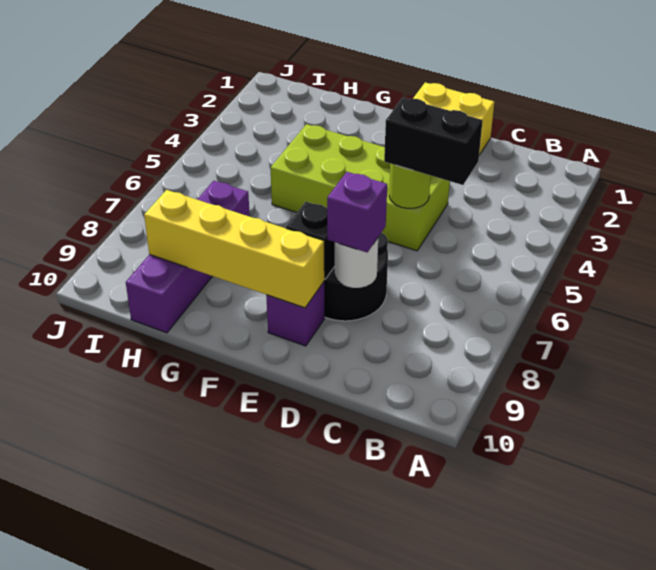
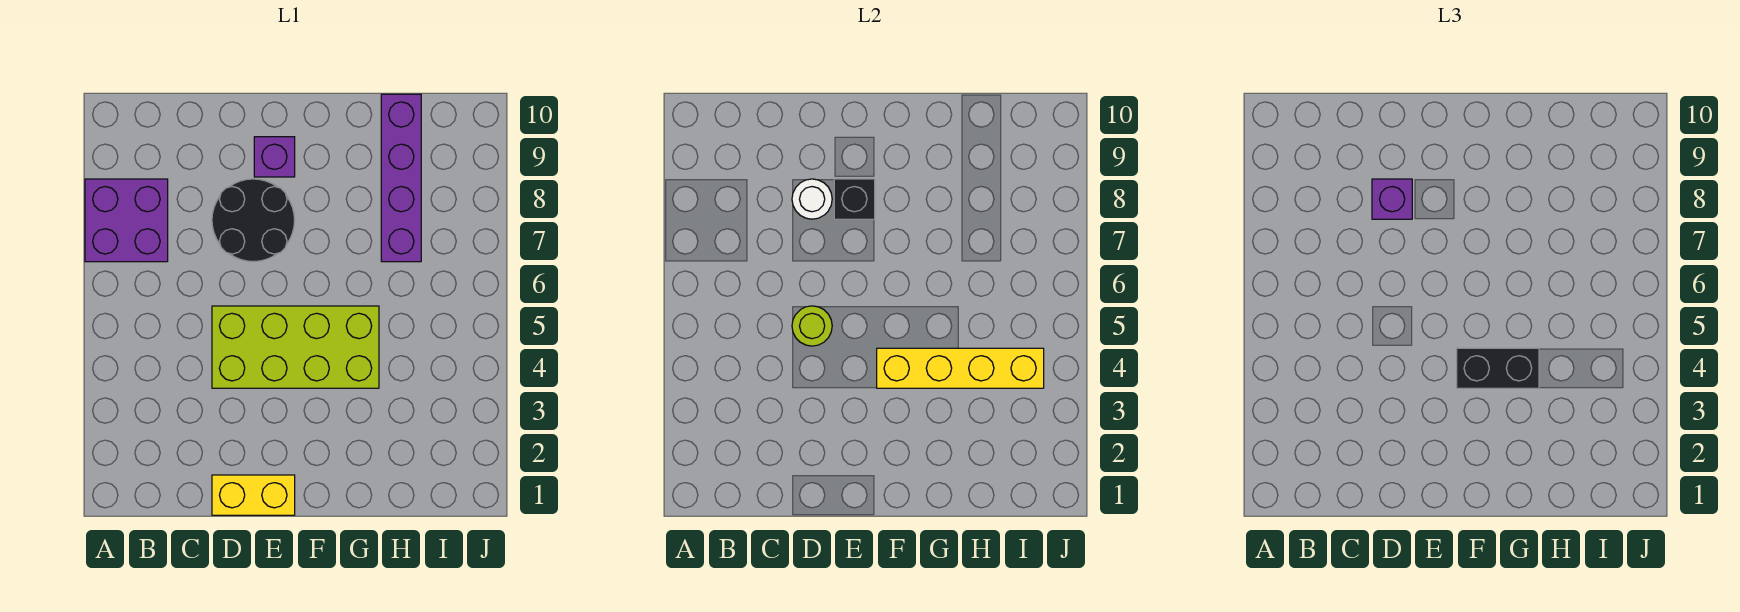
none -> purple brick A7:B8 level 1
black brick C5:D5 level 3 -> black brick F4:G4 level 3
yellow brick E9:H9 level 2 -> yellow brick F4:I4 level 2

